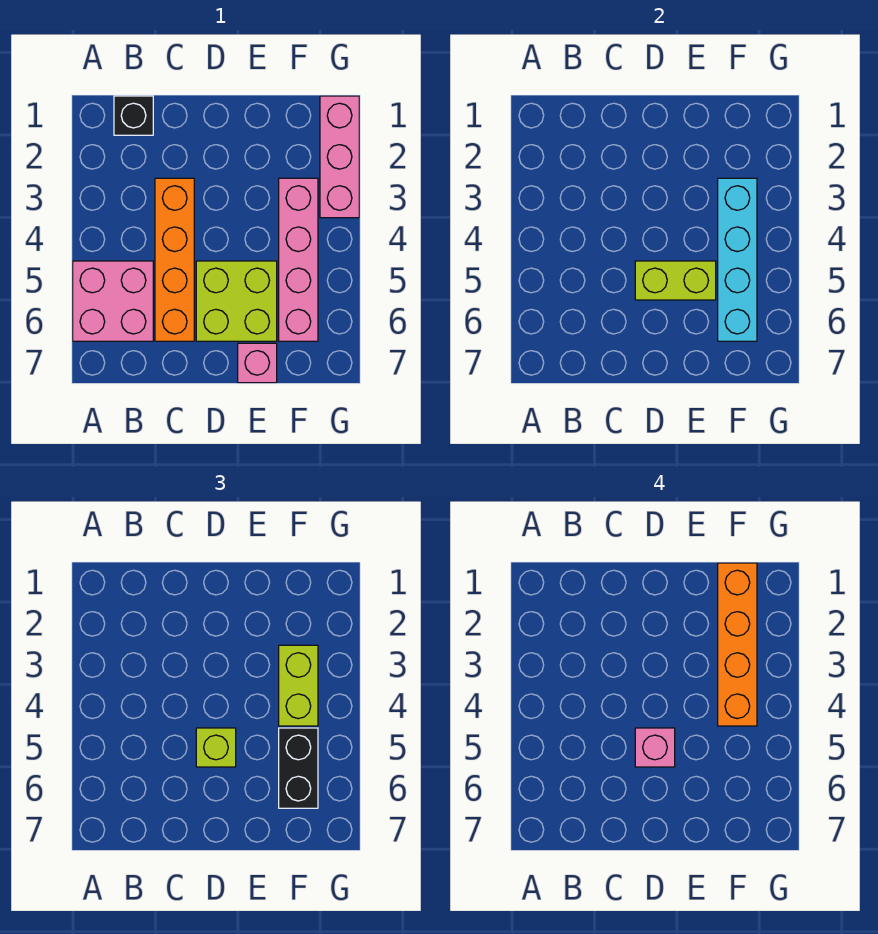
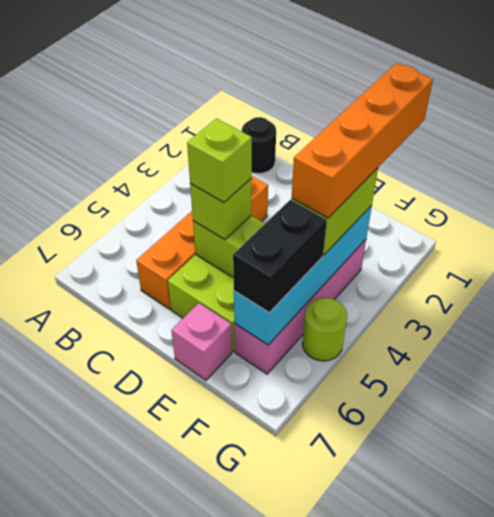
pink brick A5:B6 level 1 -> none
black brick B1 level 1 -> black round brick B1 level 1
pink brick D5 level 4 -> lime brick D5 level 4
pink brick G1:G3 level 1 -> none
none -> lime round brick G5 level 1

